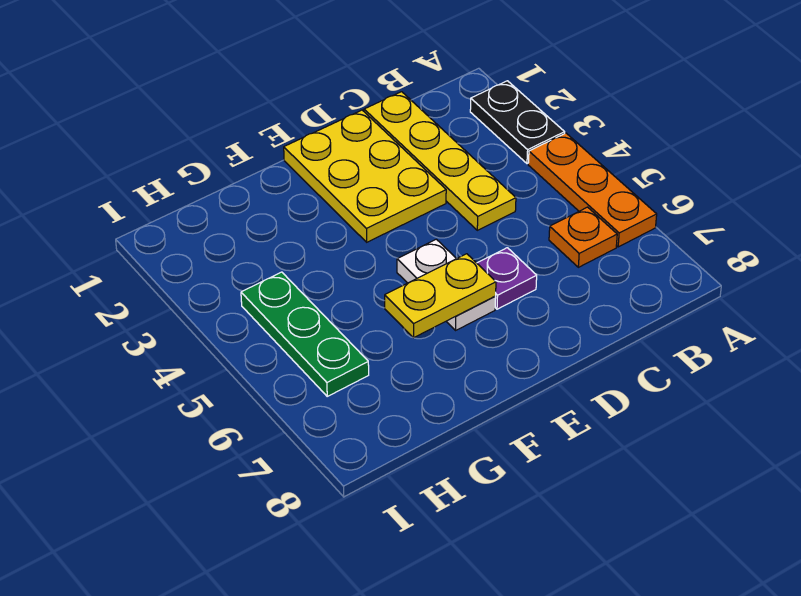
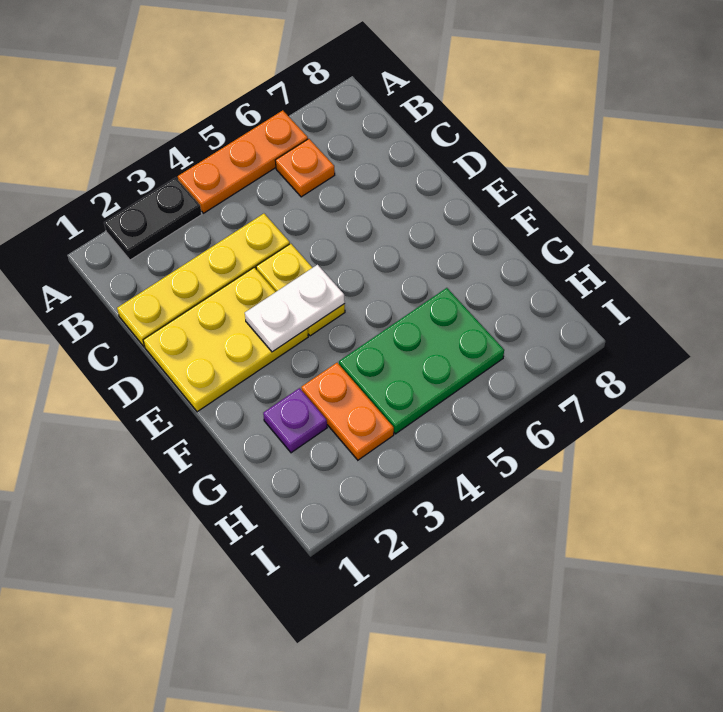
purple plate D6 level 1 -> purple plate G2 level 1
white plate E5:E6 level 1 -> white plate E3:E4 level 2
yellow plate E6:F6 level 2 -> yellow plate D4:E4 level 1
none -> orange plate G3:H3 level 1
green plate H4:H6 level 1 -> green plate G4:H6 level 1

